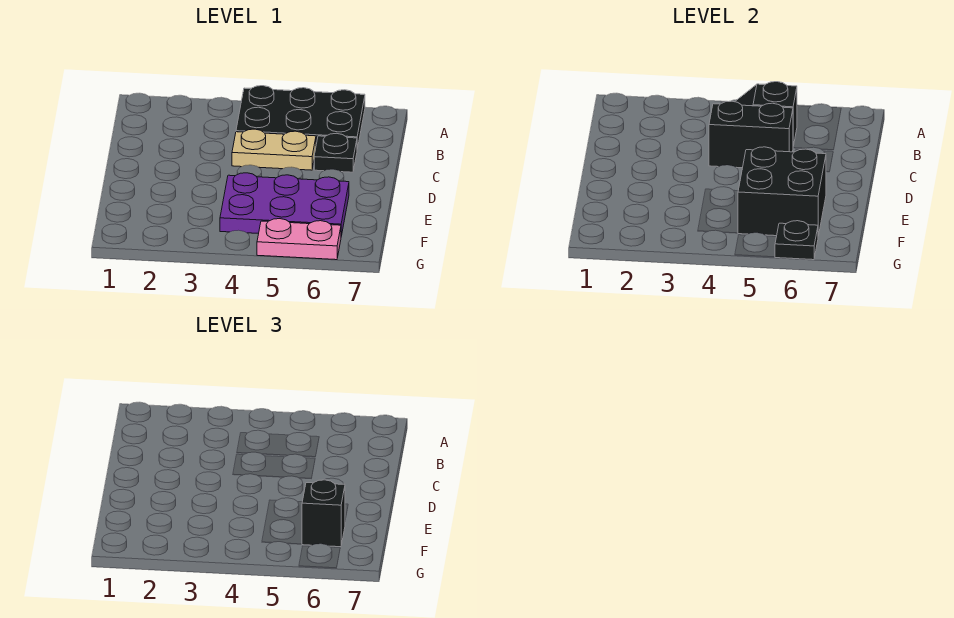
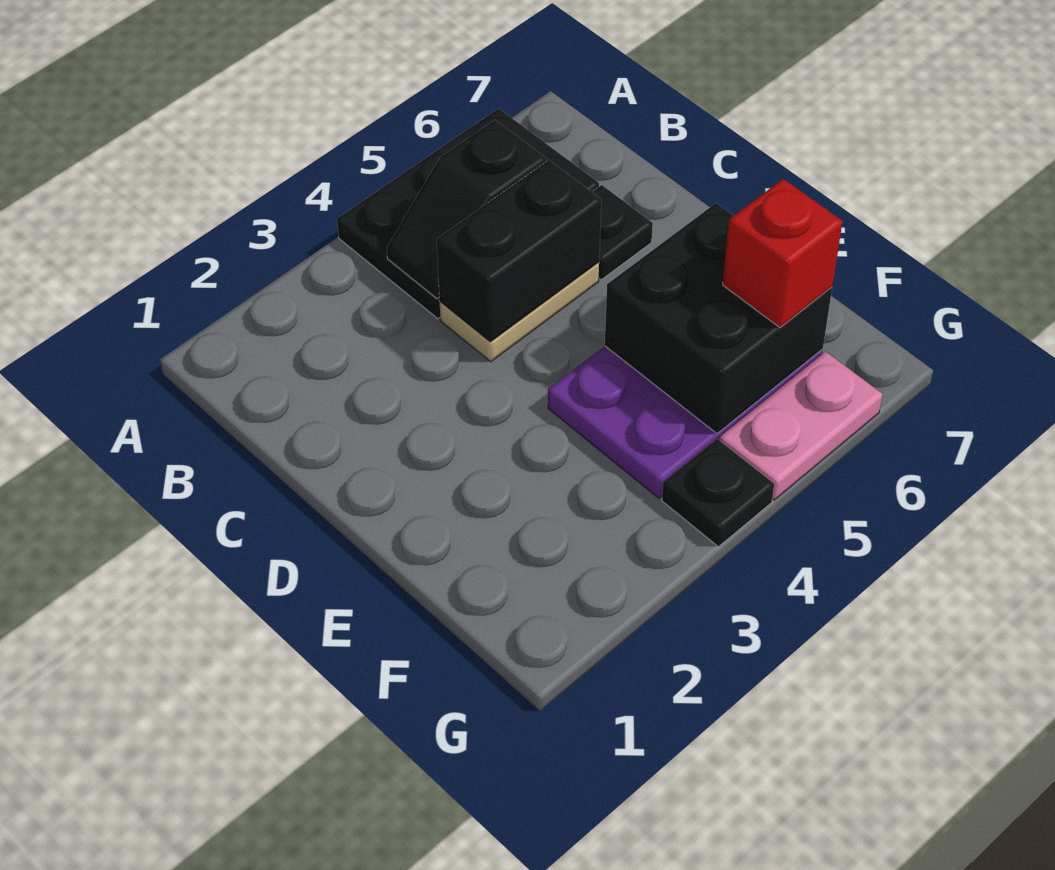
black brick F6 level 3 -> red brick F6 level 3
black plate G6 level 2 -> black plate G4 level 1

